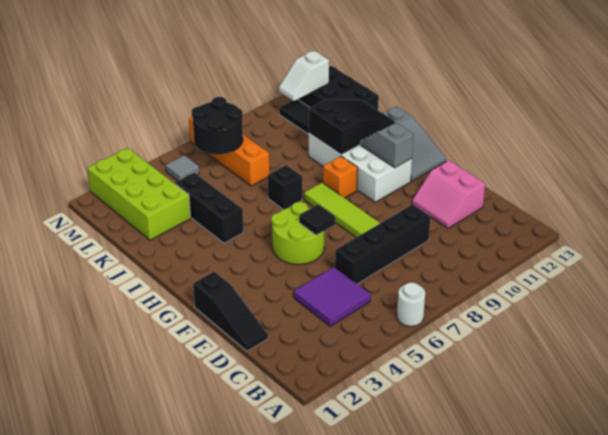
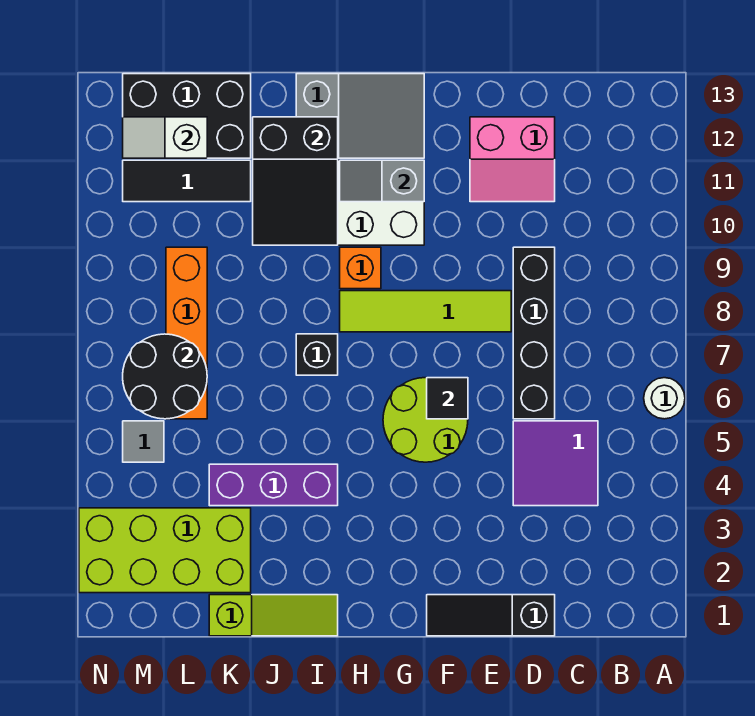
black slope D1:F1 level 1 top F -> black slope D1:F1 level 1 top D
none -> lime slope I1:K1 level 1 top K
black brick I4:K4 level 1 -> purple brick I4:K4 level 1
black slope I10:J12 level 2 top 10 -> black slope I10:J12 level 2 top 12
orange brick K7:N7 level 1 -> orange brick L6:L9 level 1
white slope M11:M12 level 2 top 12 -> white slope L12:M12 level 2 top L

